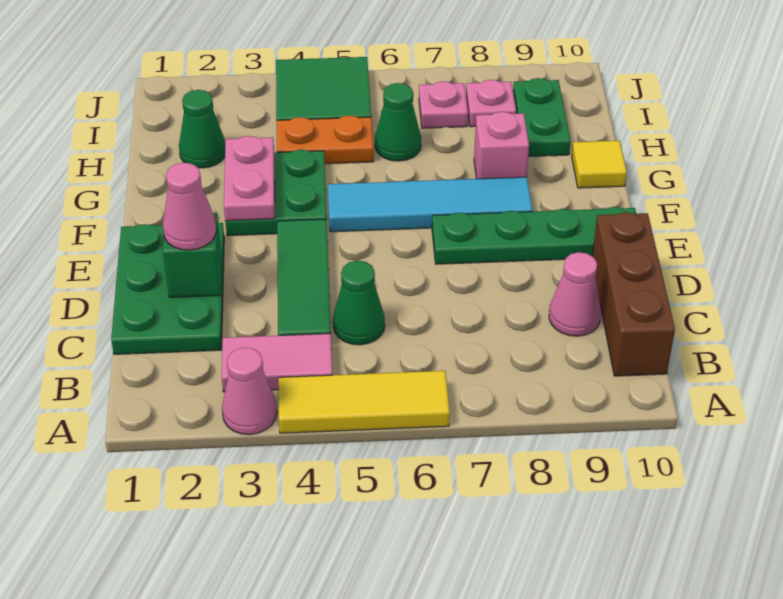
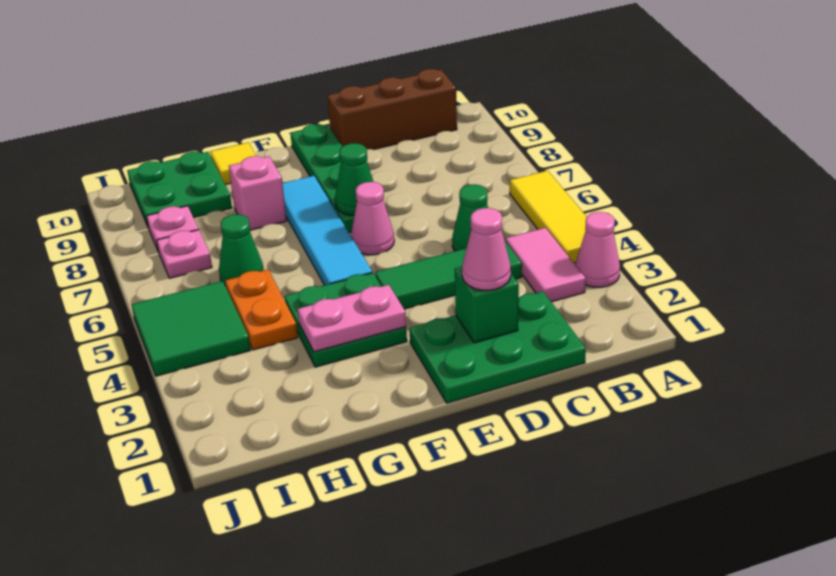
pink cone C9 level 1 -> pink cone E6 level 1
green cone H2 level 1 -> green cone E7 level 2
green plate H9:I9 level 1 -> green plate H9:I10 level 1

